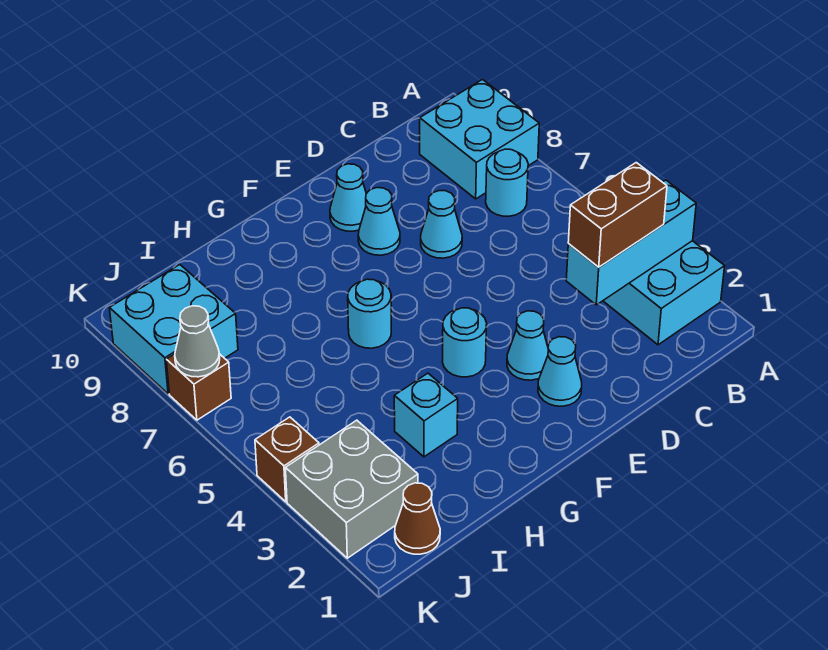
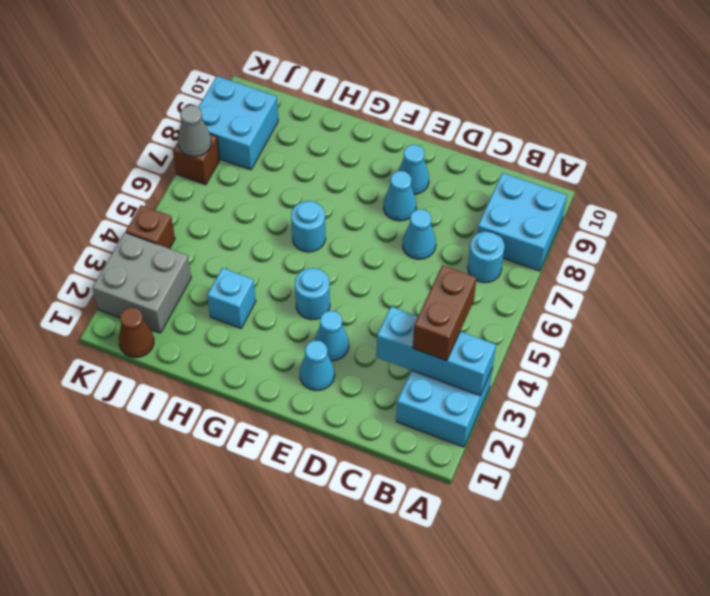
brown brick B3:C3 level 3 -> brown brick B3:B4 level 3

